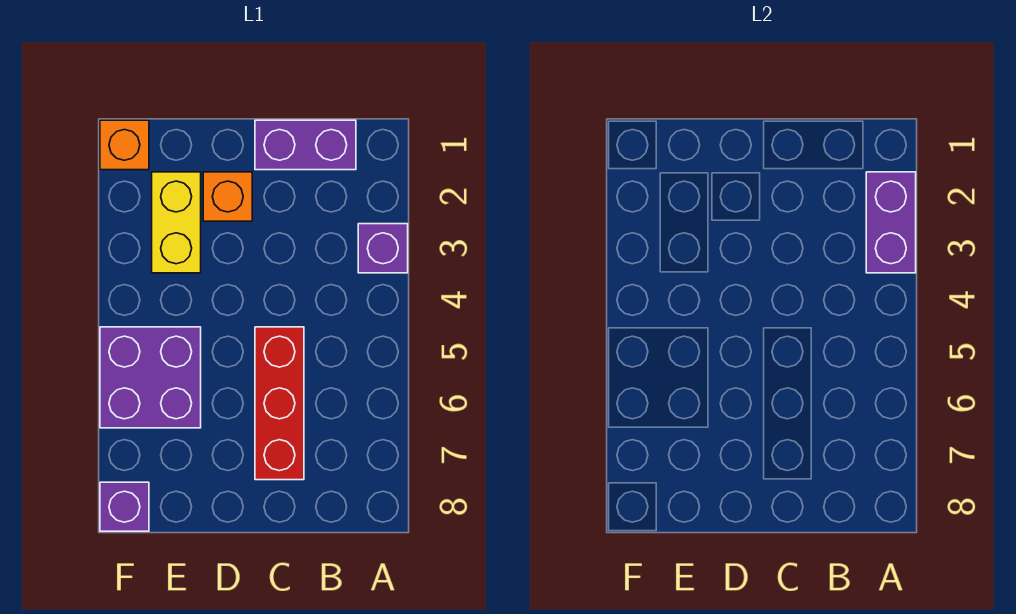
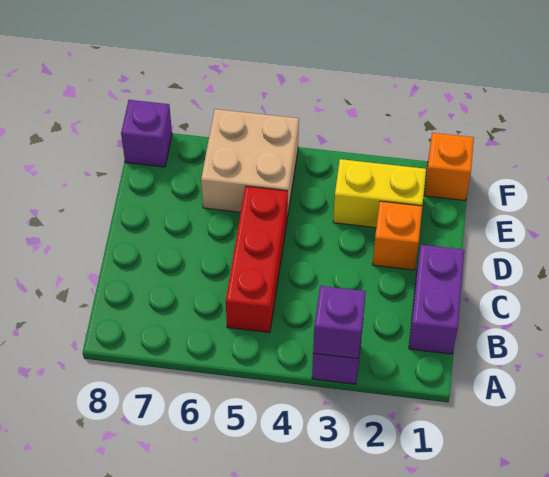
purple brick A2:A3 level 2 -> purple brick A3 level 2
red brick C5:C7 level 1 -> red brick B5:D5 level 1
purple brick E5:F6 level 1 -> tan brick E5:F6 level 1

